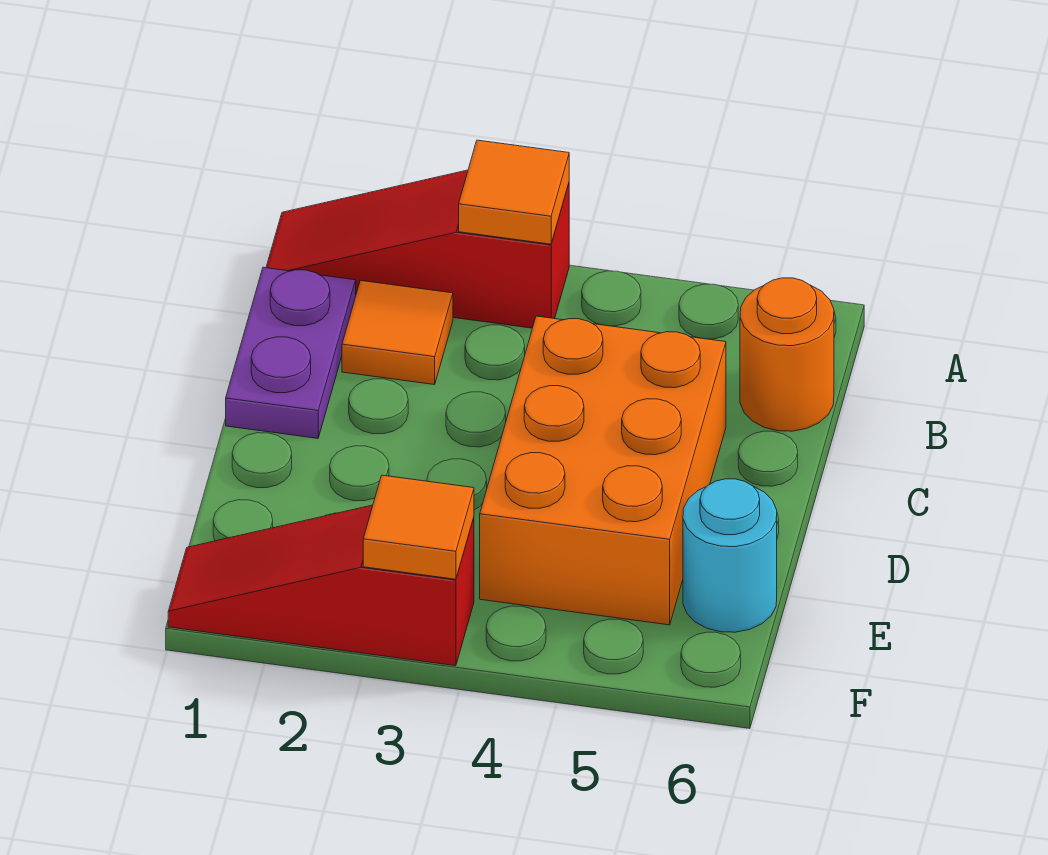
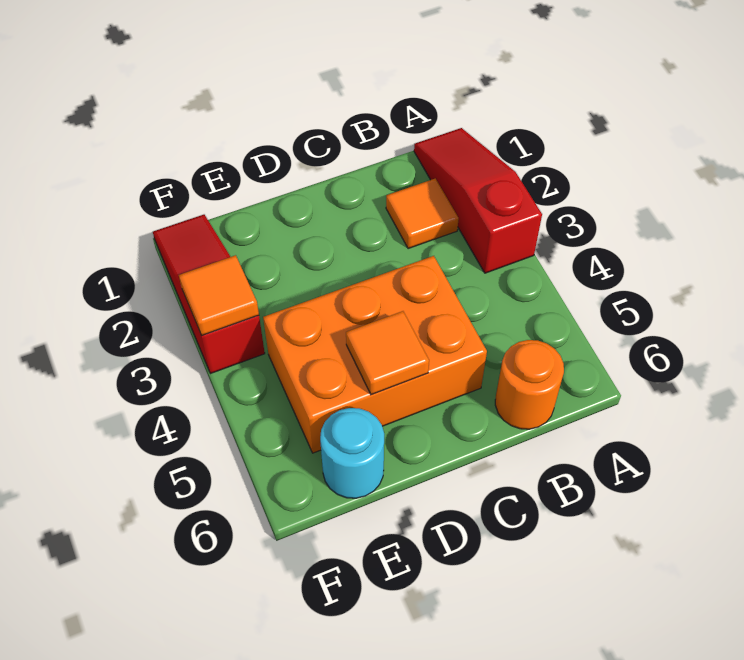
orange tile A3 level 2 -> orange tile D5 level 2
purple plate B1:C1 level 1 -> none

